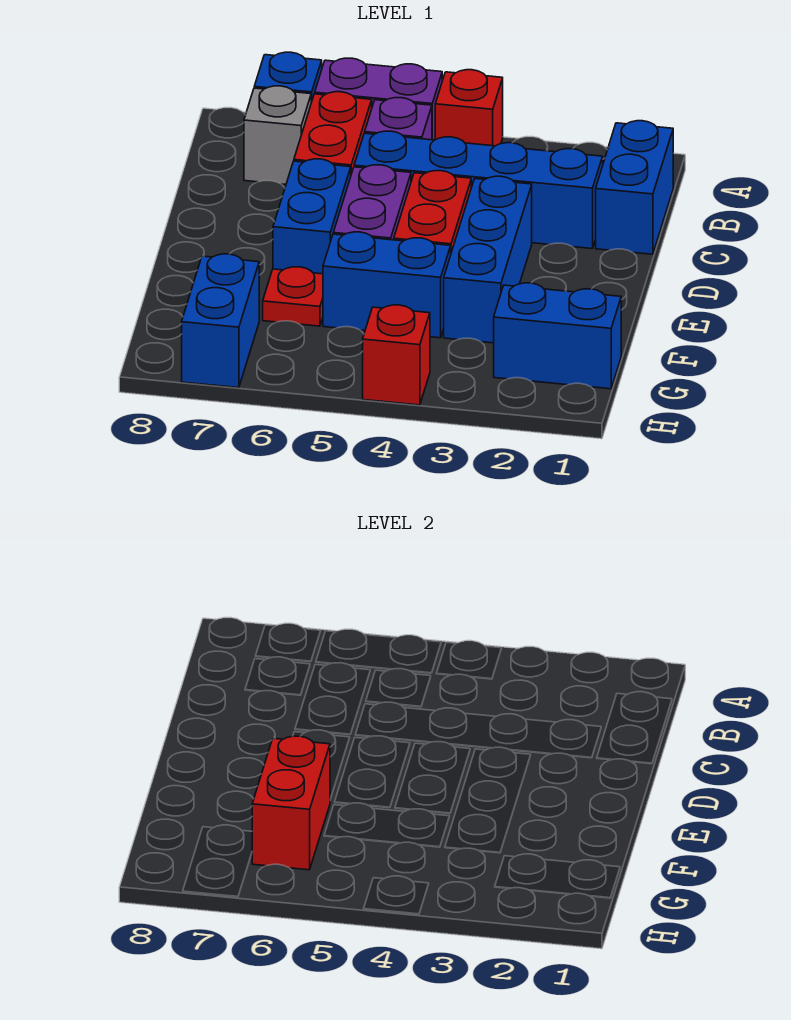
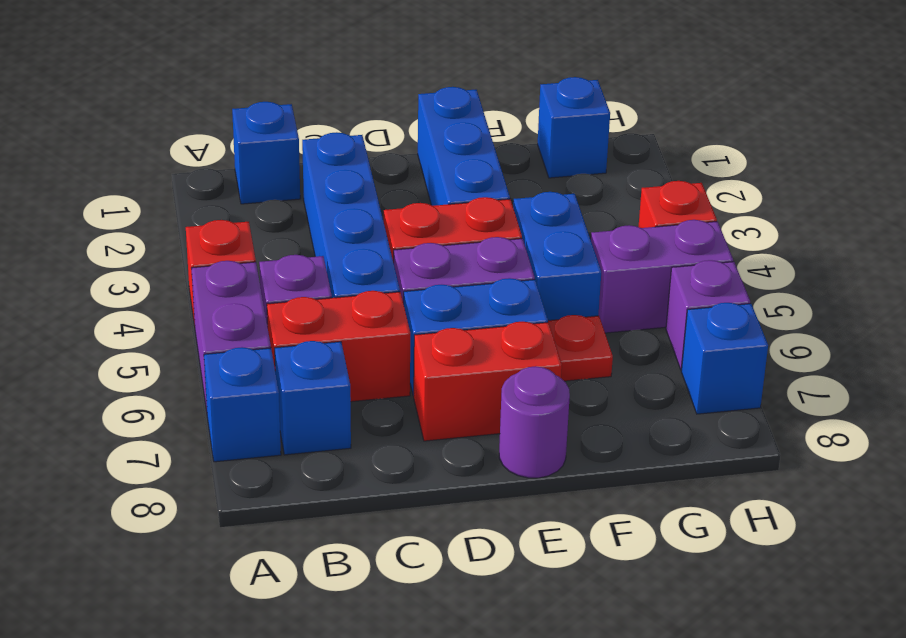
blue brick B1:C1 level 1 -> blue brick B1 level 1
grey brick B7 level 1 -> blue brick B7 level 1
blue brick D3:F3 level 1 -> blue brick E1:E3 level 1
none -> purple round brick E8 level 1
red brick F6:G6 level 2 -> red brick D7:E7 level 1
blue brick G1:G2 level 1 -> blue brick G1 level 1
none -> purple brick G5:H5 level 1
blue brick G7:H7 level 1 -> blue brick H7 level 1
none -> purple brick H6 level 1

